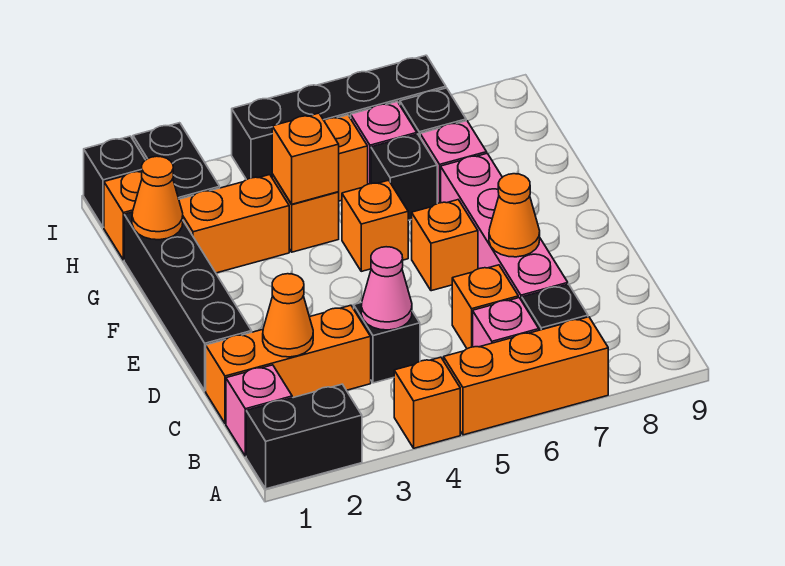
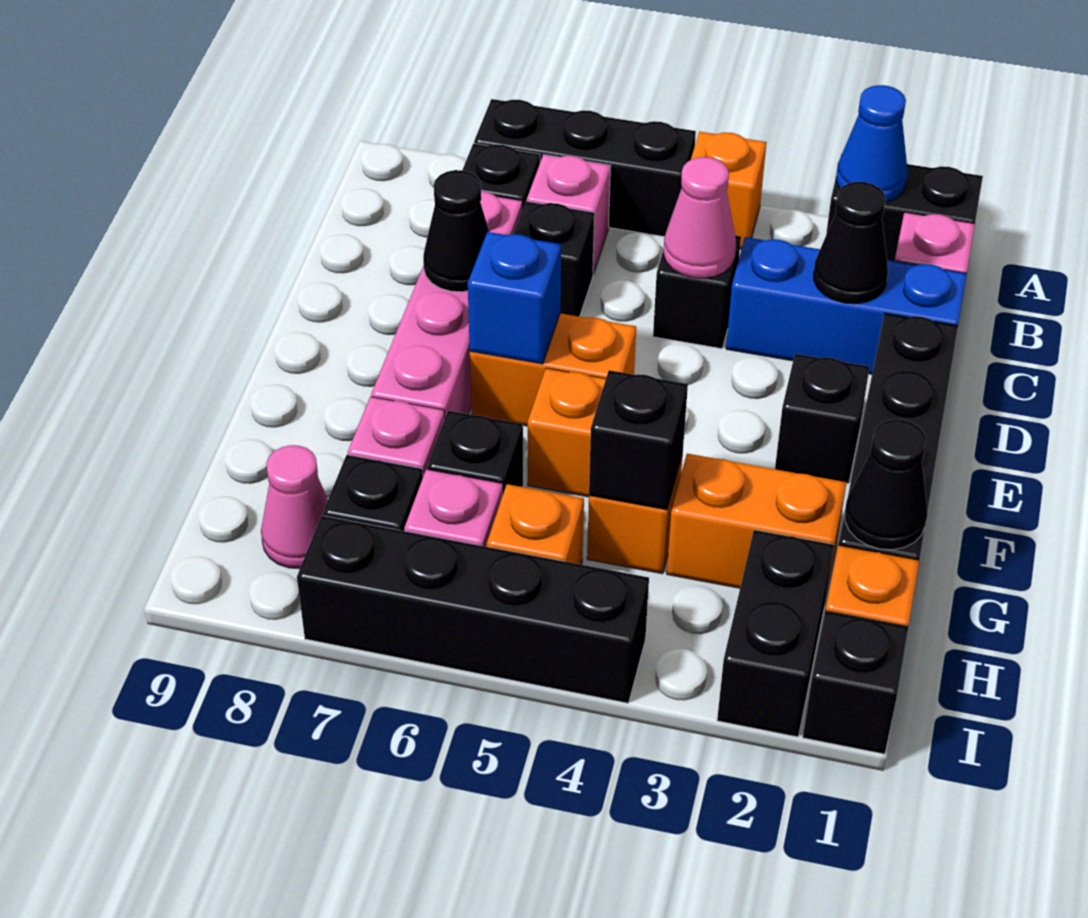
none -> blue cone A2 level 2
orange brick A5:A7 level 1 -> black brick A5:A7 level 1
orange brick C1:C3 level 1 -> blue brick C1:C3 level 1
orange cone C2 level 2 -> black cone C2 level 2
orange brick C6 level 1 -> black brick C6 level 1
orange cone D7 level 2 -> black cone D7 level 2
none -> black brick E2 level 1
orange brick E6 level 1 -> orange brick E5:E6 level 1
none -> blue brick E6 level 2
orange cone G1 level 2 -> black cone G1 level 2
orange brick G4 level 2 -> black brick G4 level 2
none -> pink cone H8 level 1

